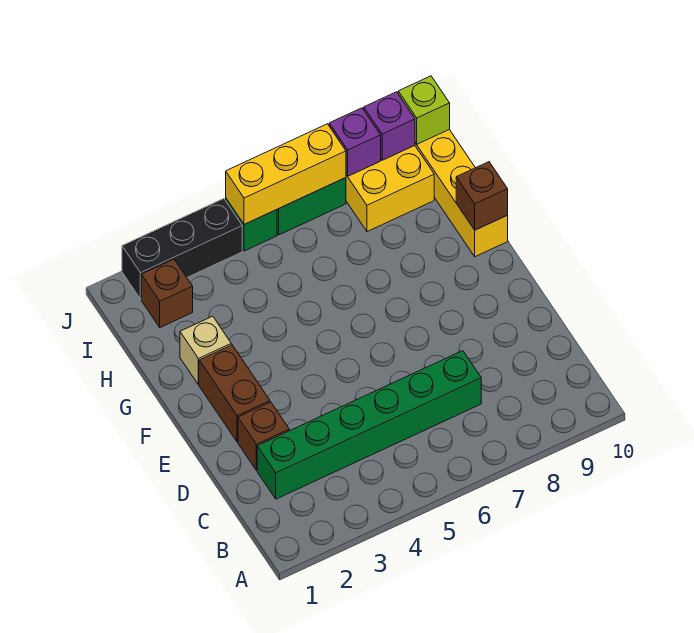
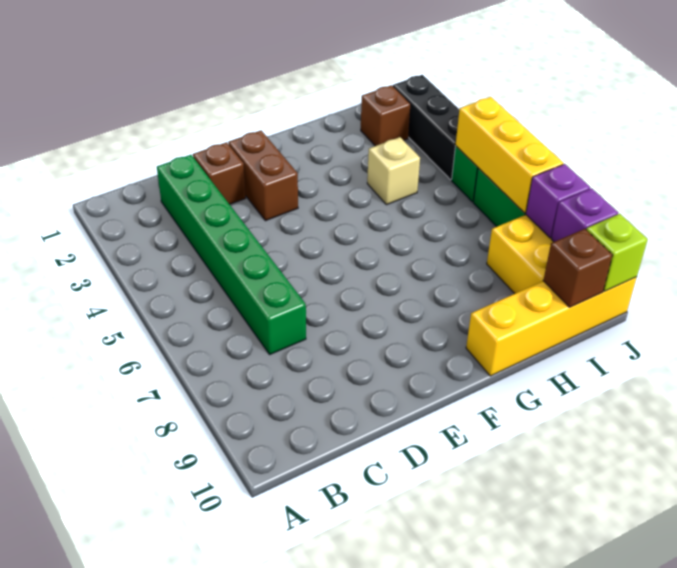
brown brick E2:F2 level 1 -> brown brick E2:E3 level 1
tan brick G2 level 1 -> tan brick H4 level 1
brown brick G10 level 2 -> brown brick I10 level 2

